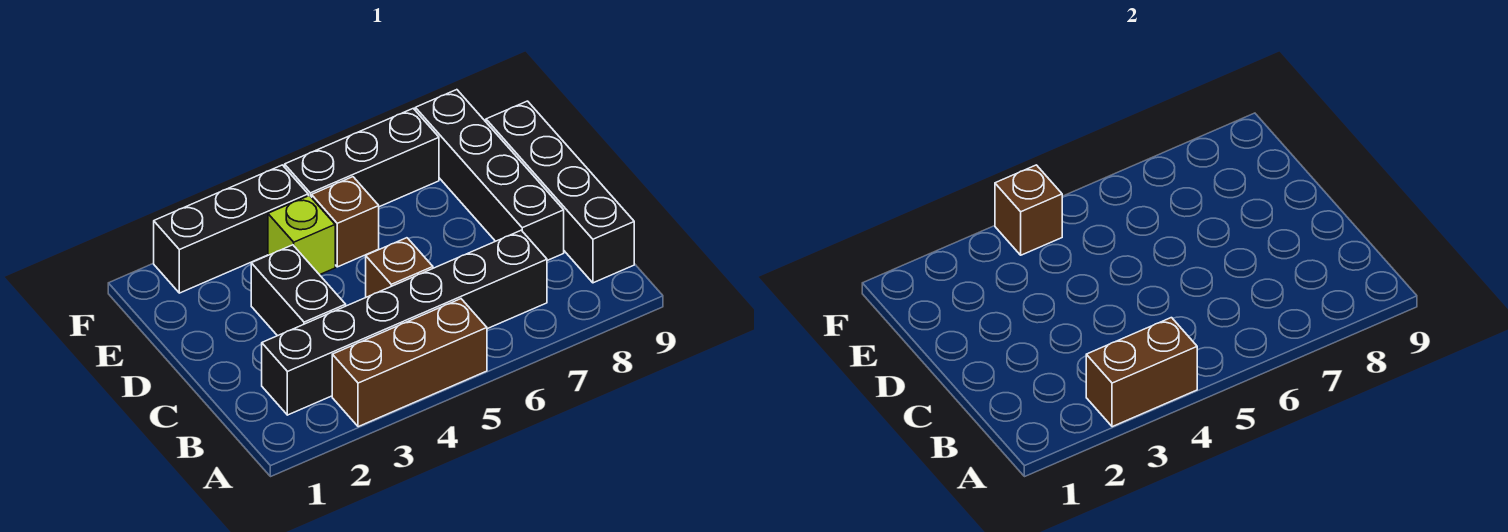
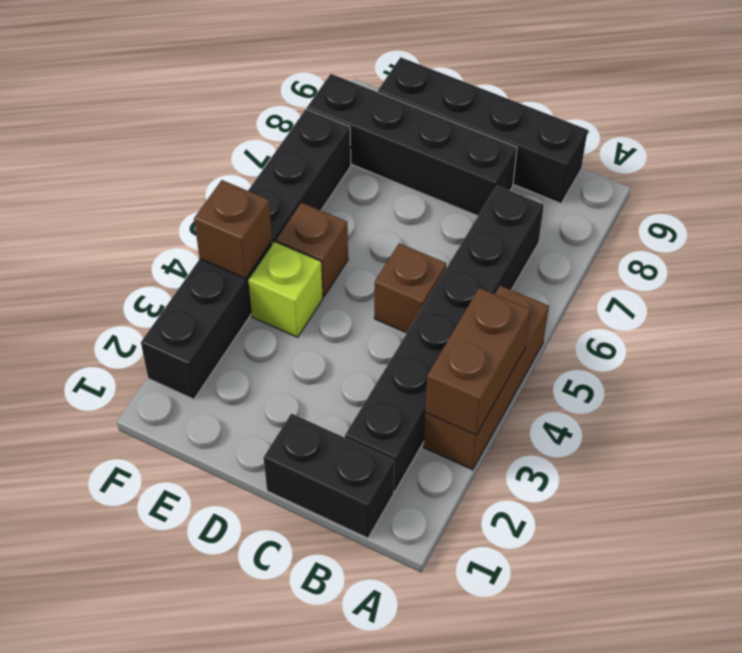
black brick C3:D3 level 1 -> black brick B1:C1 level 1

